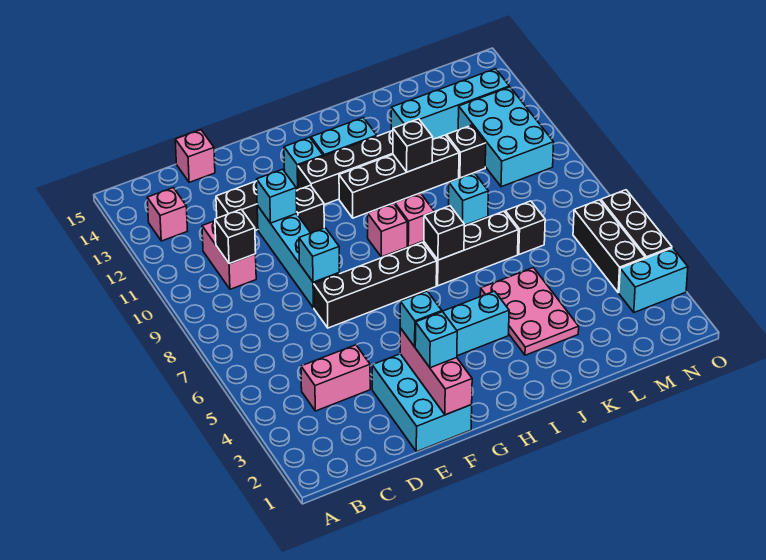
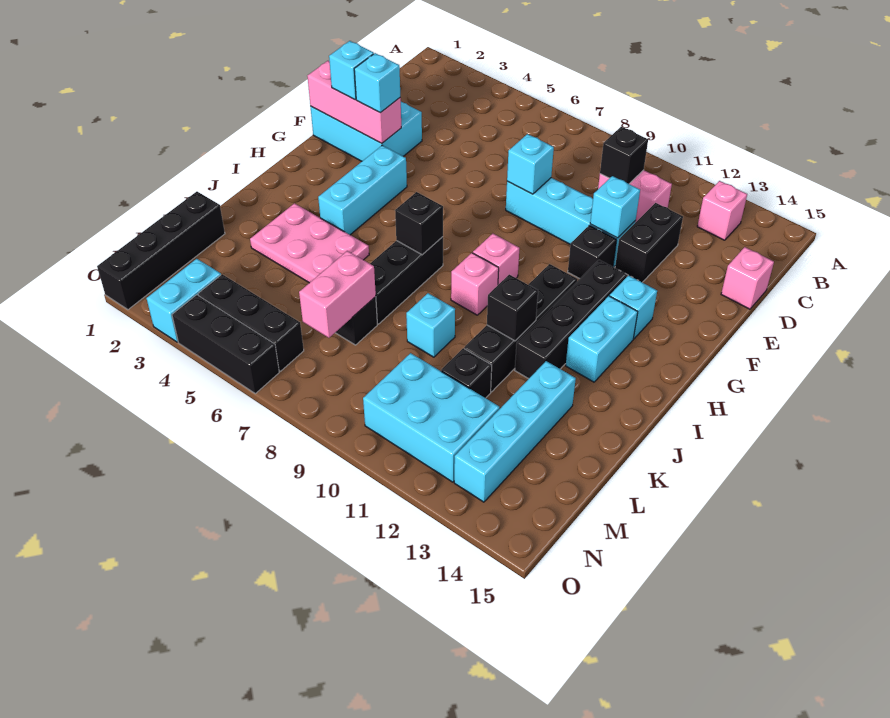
pink brick C4:D4 level 1 -> pink brick L7:M7 level 2
black brick E7:H7 level 1 -> black brick L1:O1 level 1

